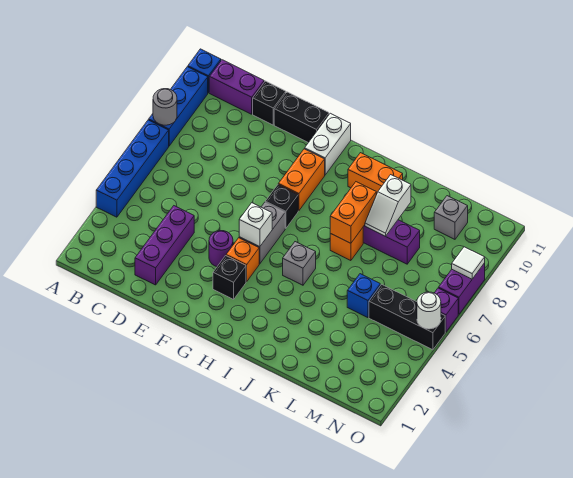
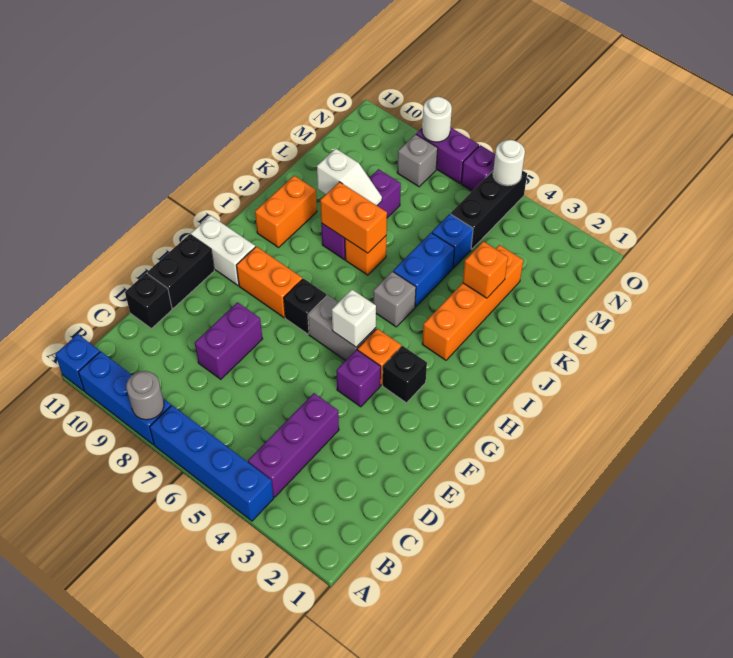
purple brick B11:C11 level 1 -> purple brick D8:E8 level 1
purple brick D2:D4 level 1 -> purple brick B4:D4 level 1
purple round brick F4 level 1 -> purple brick F4 level 1
none -> orange brick I3:L3 level 1
none -> blue brick J5:K5 level 1
none -> orange brick K3 level 2
grey brick M10 level 1 -> grey brick N8 level 1
white tile O8 level 2 -> white round brick O8 level 2

